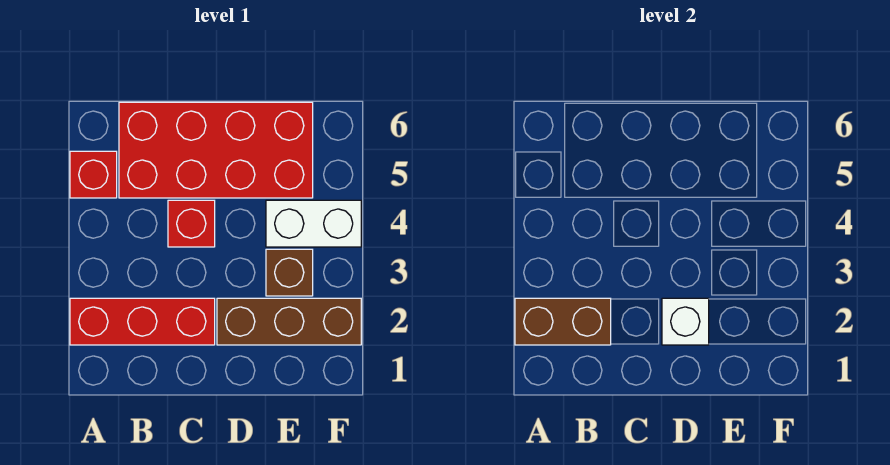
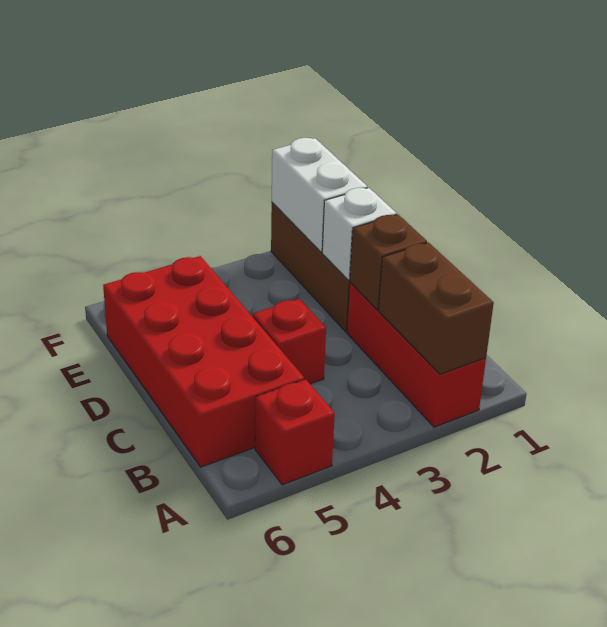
brown brick E3 level 1 -> brown brick C2 level 2
white brick E4:F4 level 1 -> white brick E2:F2 level 2

